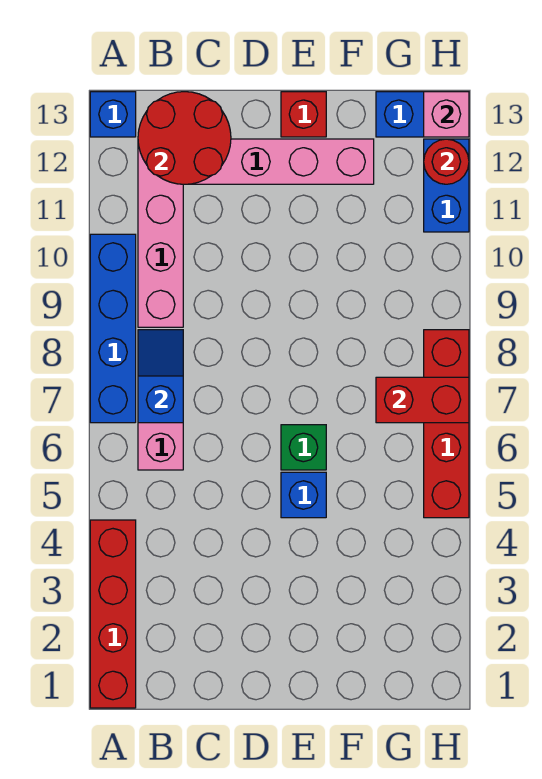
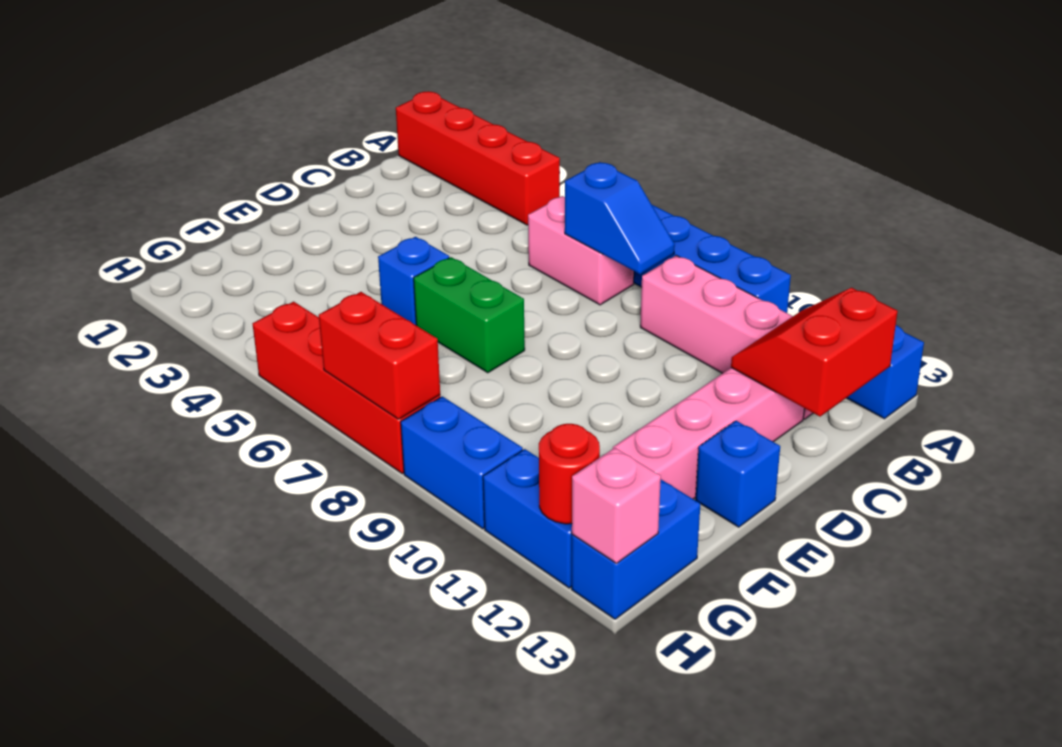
red round brick B12:C13 level 2 -> red slope B12:C13 level 2 top 13
green brick E6 level 1 -> green brick E6:E7 level 1
red brick E13 level 1 -> blue brick E13 level 1
red brick G7:H7 level 2 -> red brick H7:H8 level 2
none -> blue brick H9:H10 level 1

